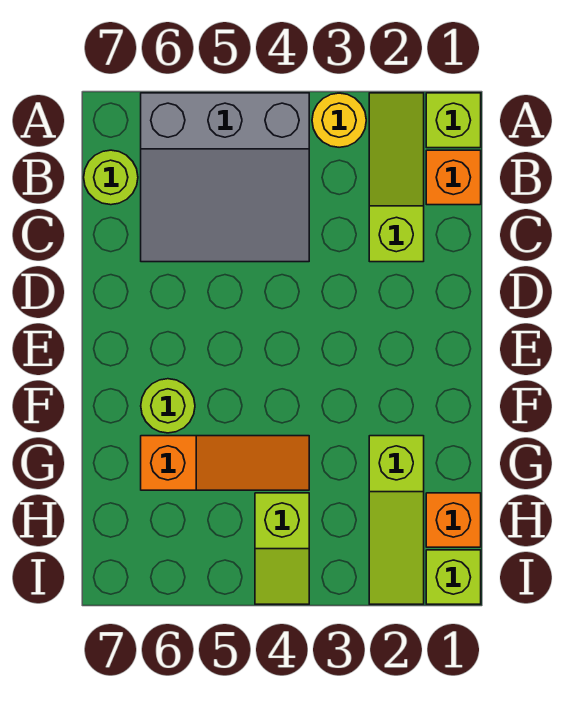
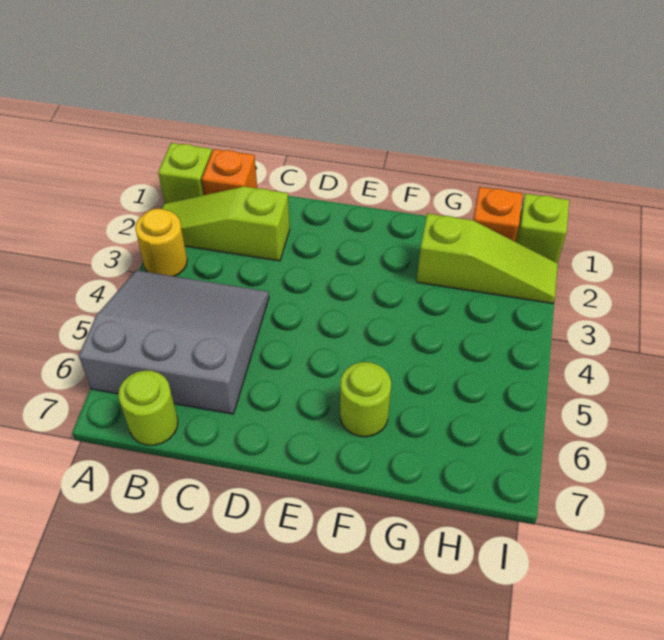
grey slope A4:C6 level 1 top A -> grey slope A4:C6 level 1 top 6
orange slope G4:G6 level 1 top 6 -> none
lime slope H4:I4 level 1 top H -> none

